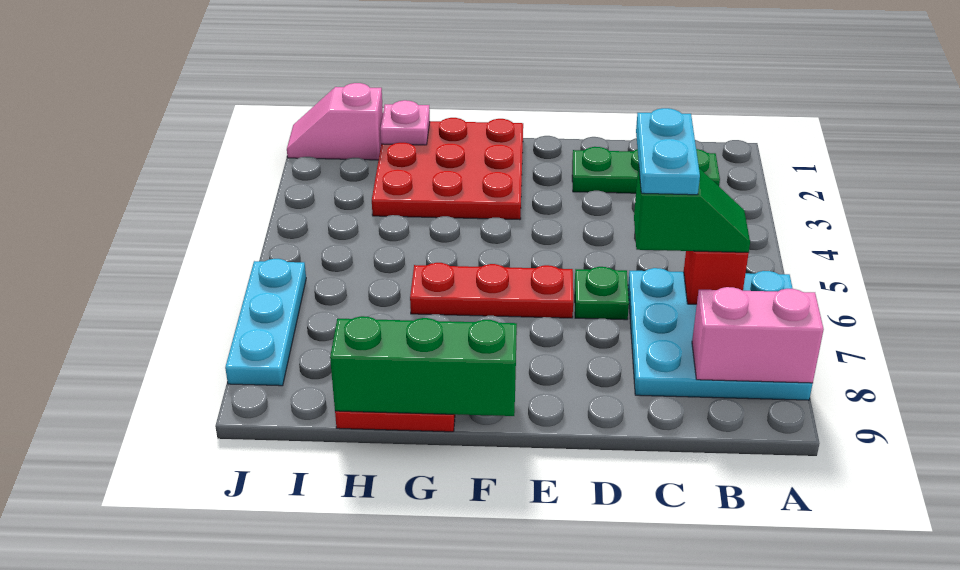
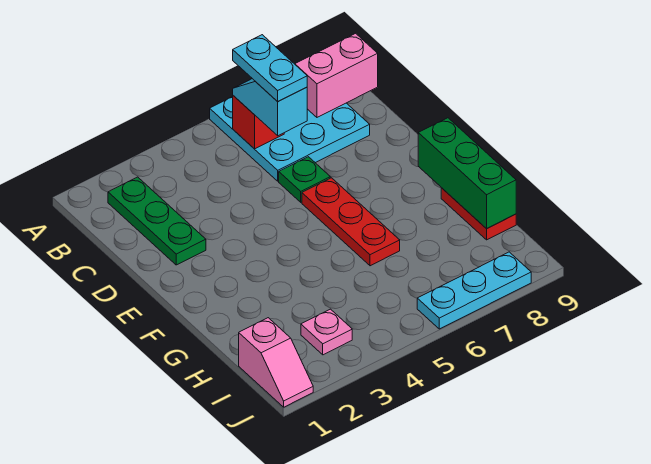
pink brick A8:B8 level 2 -> pink brick B8:B9 level 2
green slope B6:C6 level 3 top C -> cyan slope B6:C6 level 3 top C
cyan plate C5:C6 level 4 -> cyan plate B6:C6 level 4
red plate F1:H3 level 1 -> none
pink plate H1 level 2 -> pink plate I3 level 1

